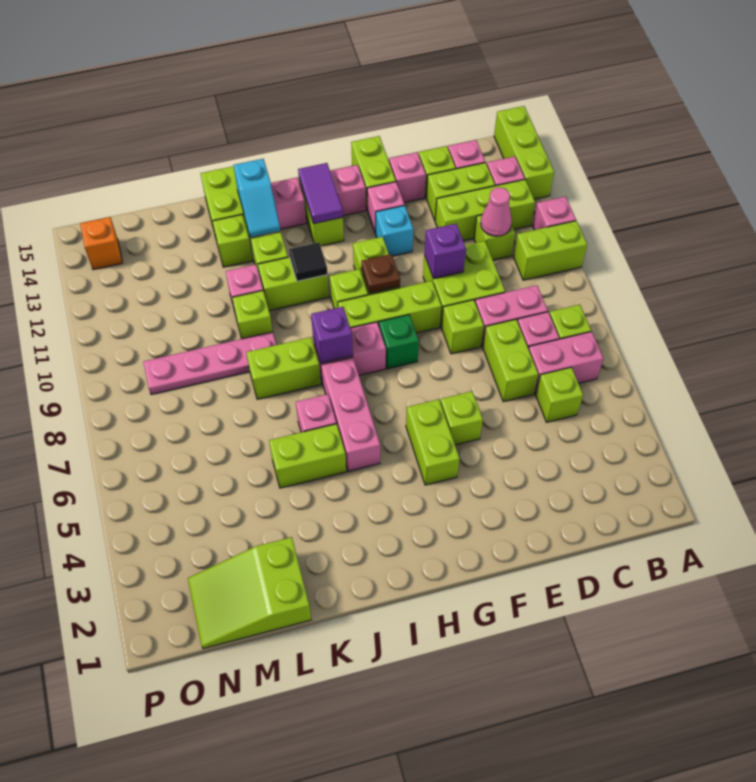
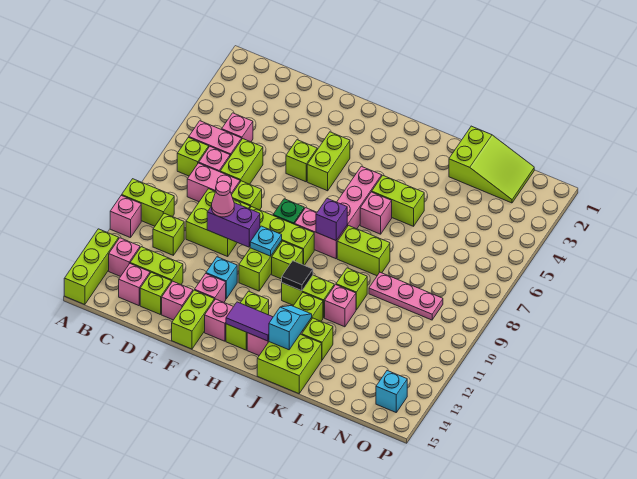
lime brick B12:D12 level 1 -> none
lime brick C5 level 1 -> pink brick C5 level 1
pink cone C11 level 2 -> pink cone E10 level 3
purple brick E10 level 2 -> purple brick E10:F10 level 2
brown plate G10 level 2 -> cyan plate G10 level 2
purple tile H13:H14 level 2 -> purple tile H14:I14 level 2
pink plate K9:N9 level 1 -> pink plate L9:N9 level 1
orange brick O14 level 1 -> cyan brick O14 level 1

